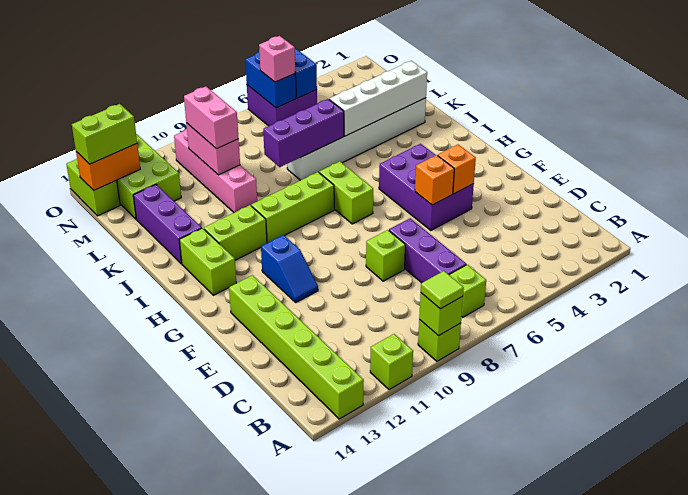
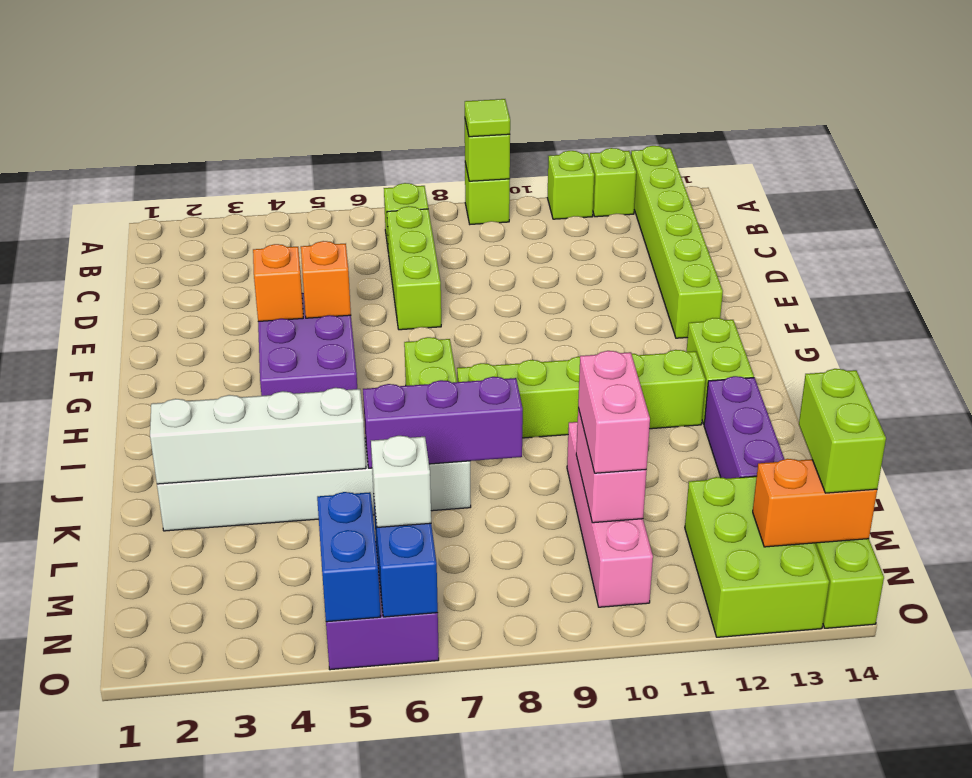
purple brick C7:E7 level 1 -> lime brick C7:E7 level 1
lime brick E8 level 1 -> lime brick A12 level 1
blue slope F11:G11 level 1 top G -> none
pink brick N6 level 3 -> white brick N6 level 3
lime brick N13:N14 level 3 -> lime brick M14:N14 level 3

